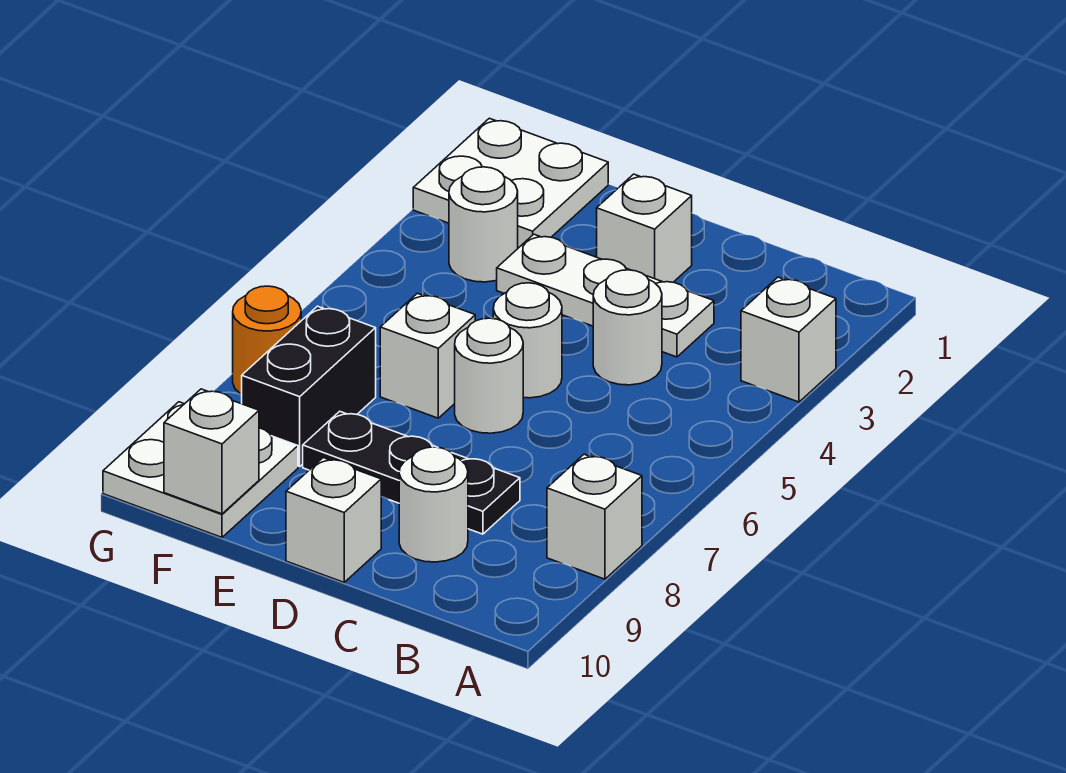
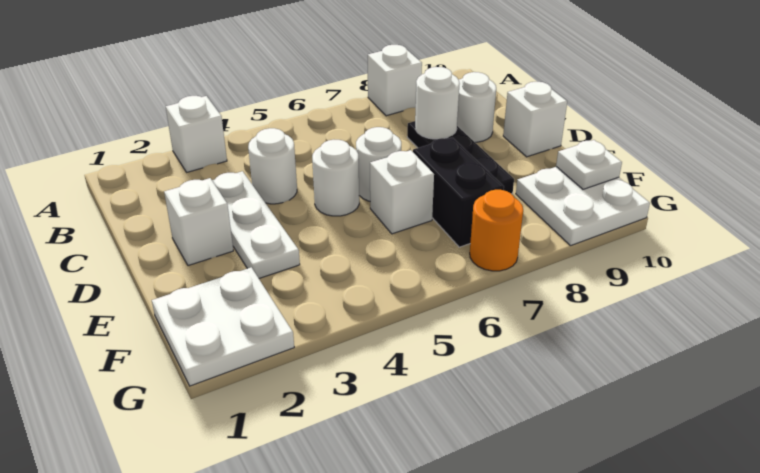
white round brick F3 level 1 -> white round brick C8 level 2
black brick F7:F8 level 1 -> black brick E7:F7 level 1
white brick F10 level 2 -> white plate F10 level 2

